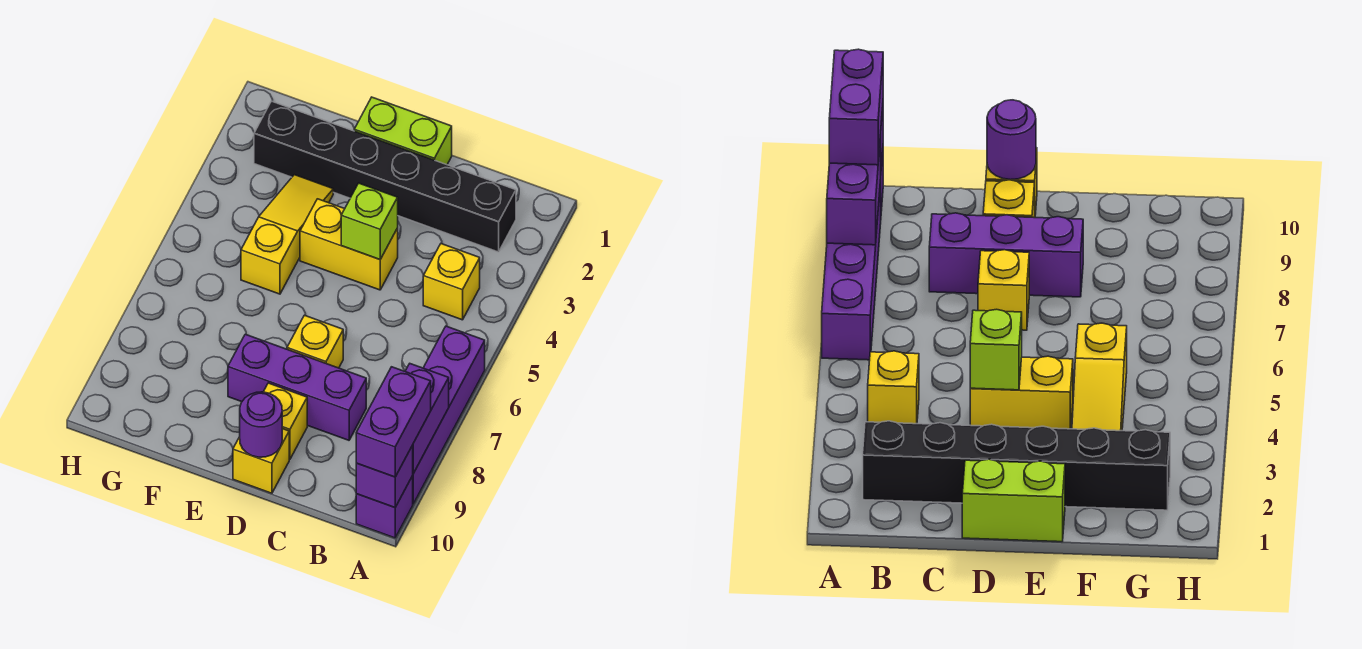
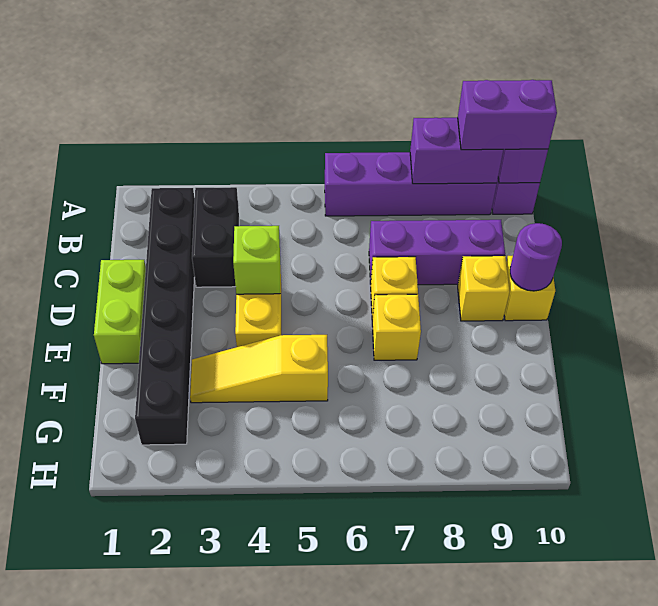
none -> black brick B3:C3 level 1
yellow brick B4 level 1 -> yellow brick E7 level 1
purple brick C8:E8 level 1 -> purple brick C7:C9 level 1

